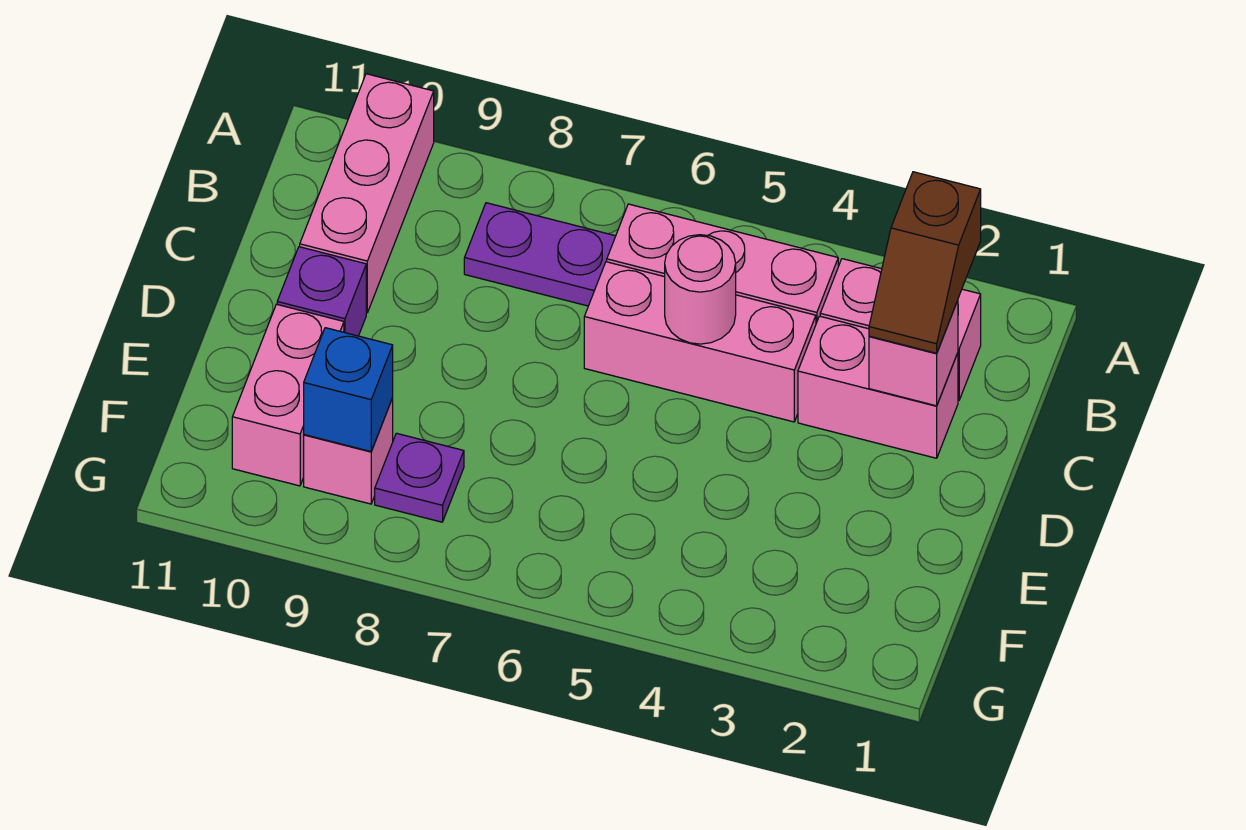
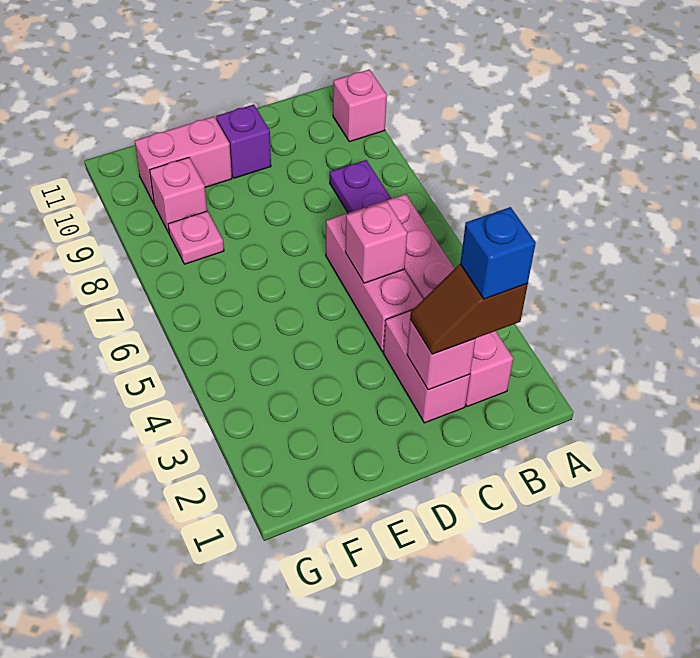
pink brick A10:C10 level 1 -> pink brick A10 level 1
pink round brick C5 level 2 -> pink brick C5 level 2
purple plate F8 level 1 -> pink plate F8 level 1
blue brick F9 level 2 -> blue brick B2 level 4

